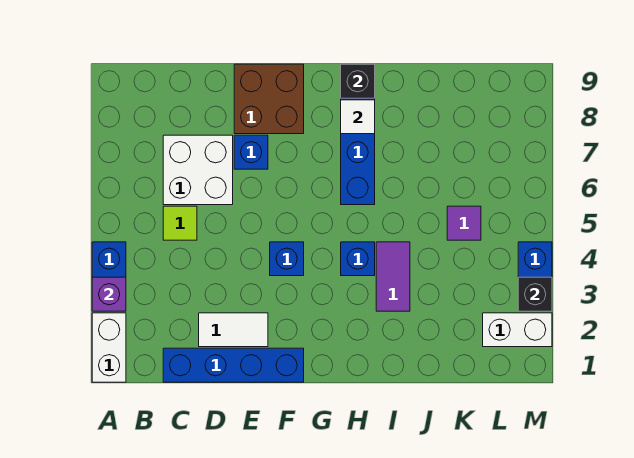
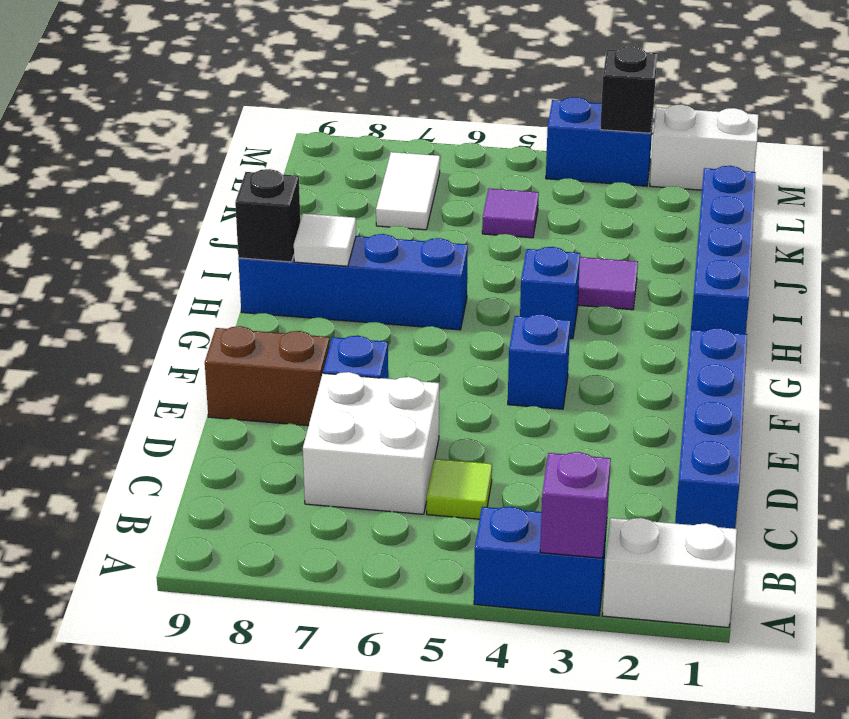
white tile D2:E2 level 1 -> white tile K7:L7 level 1
brown brick E8:F9 level 1 -> brown brick E8:E9 level 1
none -> blue brick H1:K1 level 1
white brick L2:M2 level 1 -> white brick M1:M2 level 1

